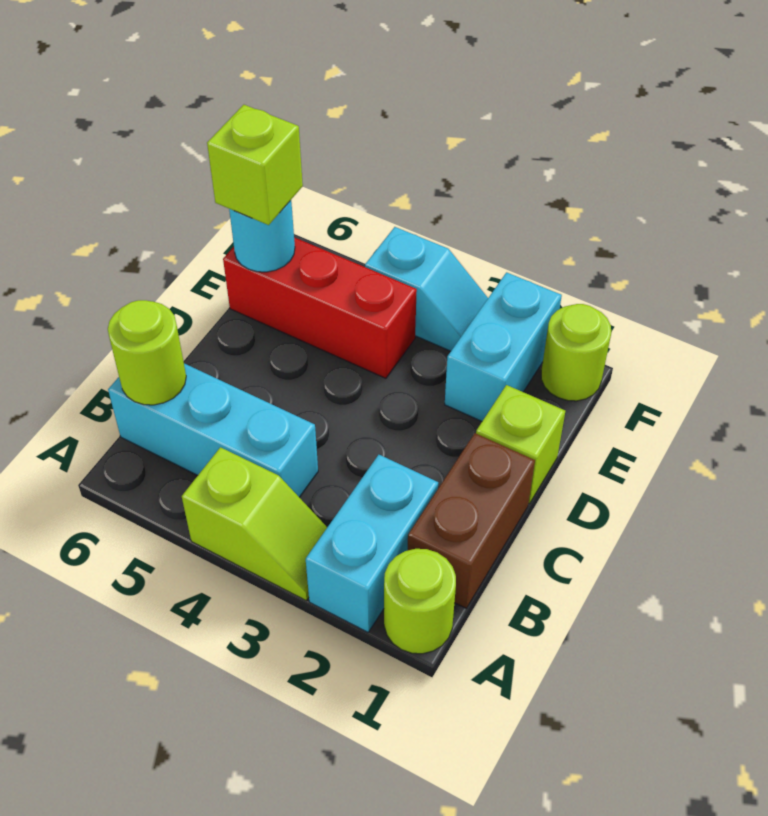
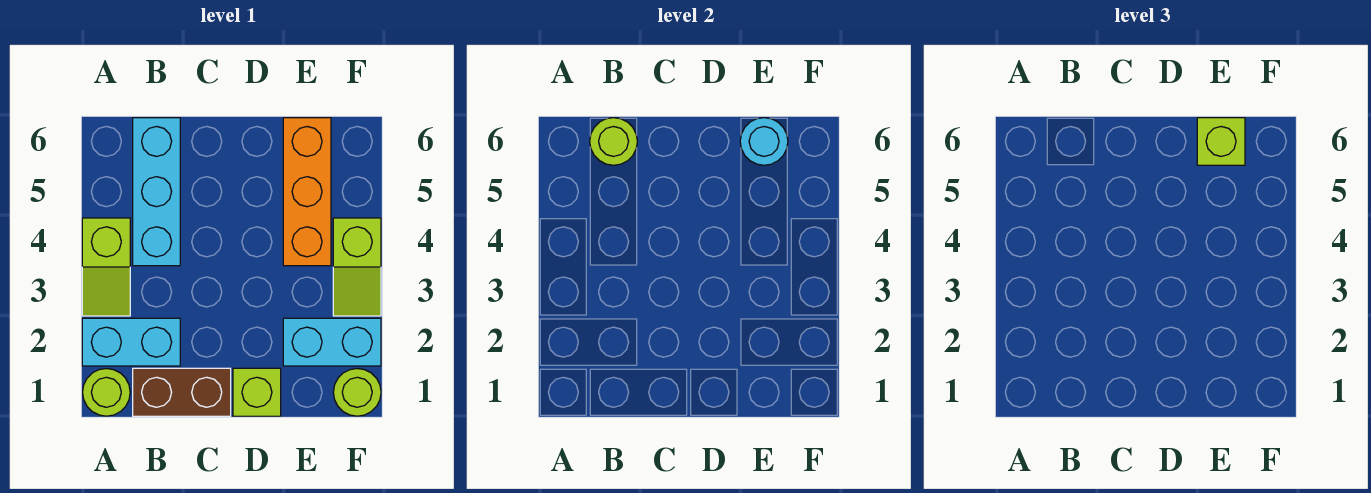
red brick E4:E6 level 1 -> orange brick E4:E6 level 1
cyan slope F3:F4 level 1 top 4 -> lime slope F3:F4 level 1 top 4

